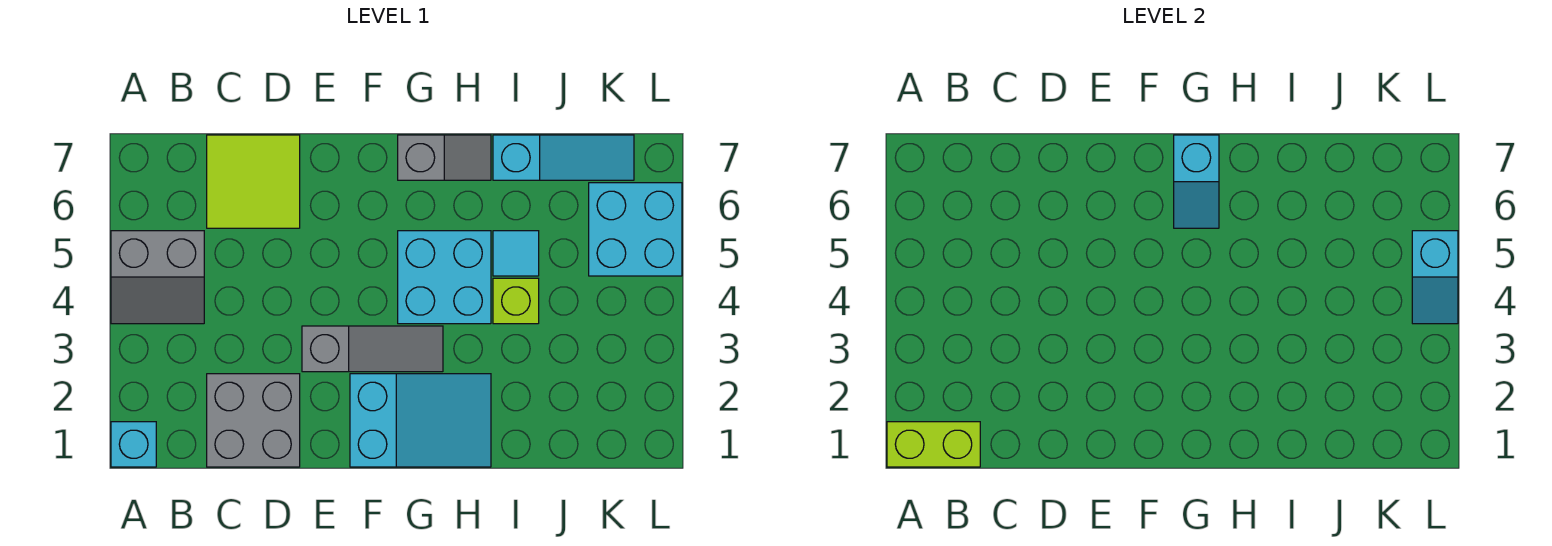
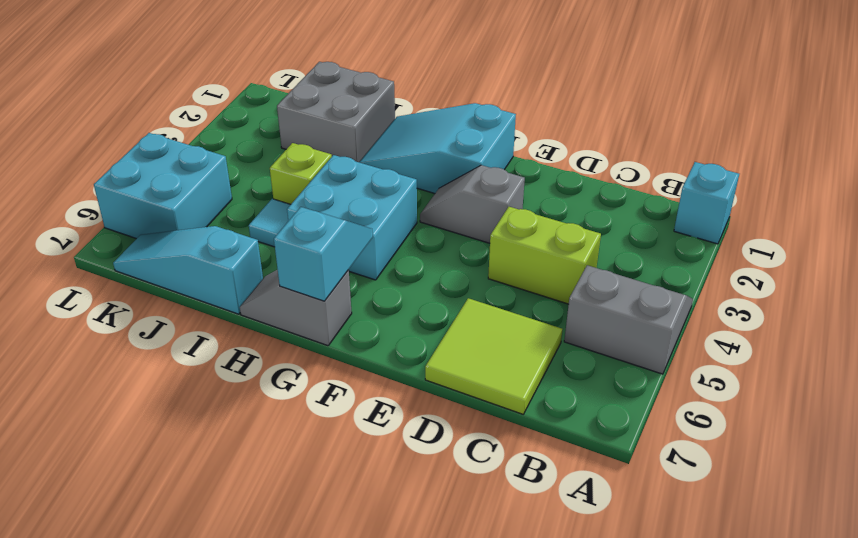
lime brick A1:B1 level 2 -> lime brick C4:D4 level 1
grey brick C1:D2 level 1 -> grey brick I1:J2 level 1
grey slope E3:G3 level 1 top E -> grey slope E3:F3 level 1 top E
cyan slope L4:L5 level 2 top 5 -> none

